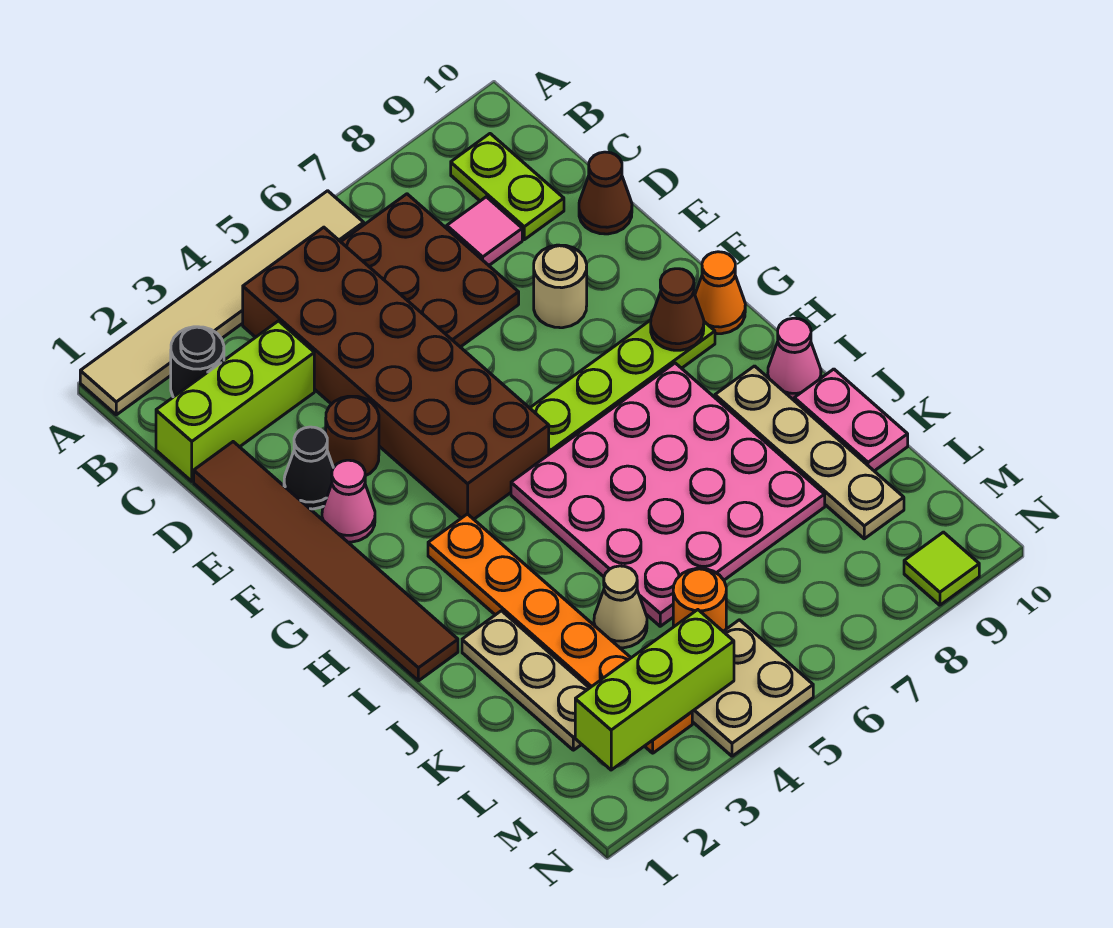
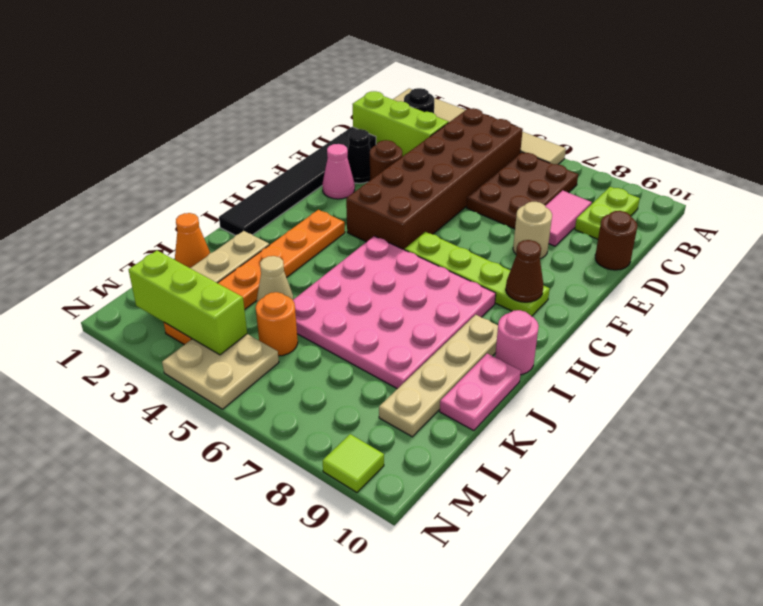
pink tile C8 level 1 -> pink tile C8:D8 level 1
brown tile D1:I1 level 1 -> black tile D1:I1 level 1
brown cone D10 level 1 -> brown round brick D10 level 1
orange cone G10 level 1 -> orange cone K1 level 1
pink cone I10 level 1 -> pink round brick I10 level 1

